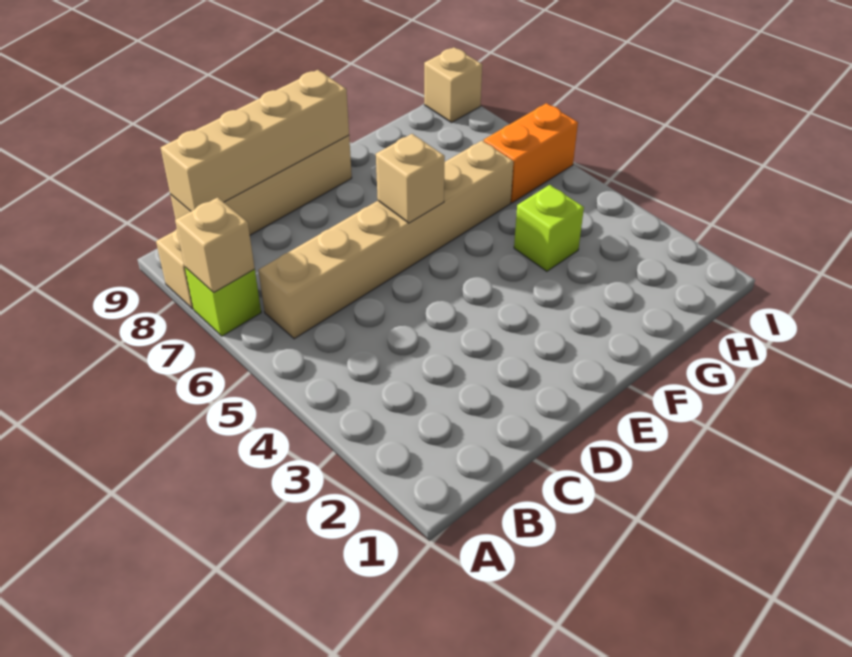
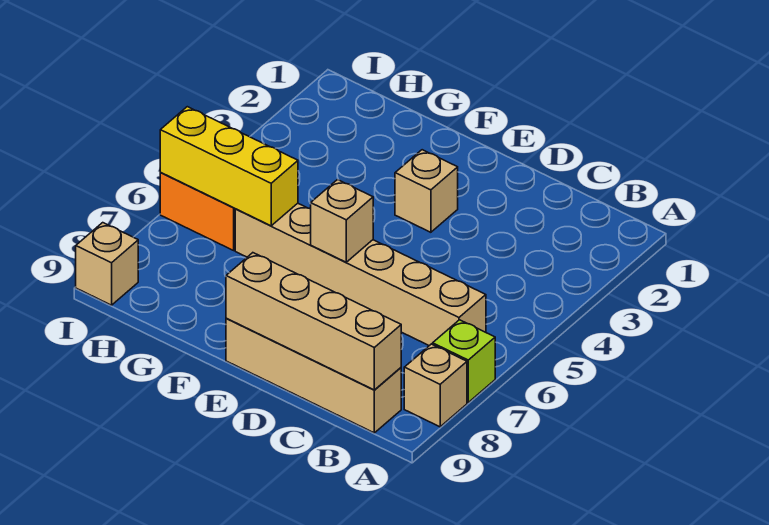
tan brick A7 level 2 -> tan brick E3 level 1
lime brick G4 level 1 -> none
none -> yellow brick G6:I6 level 2

